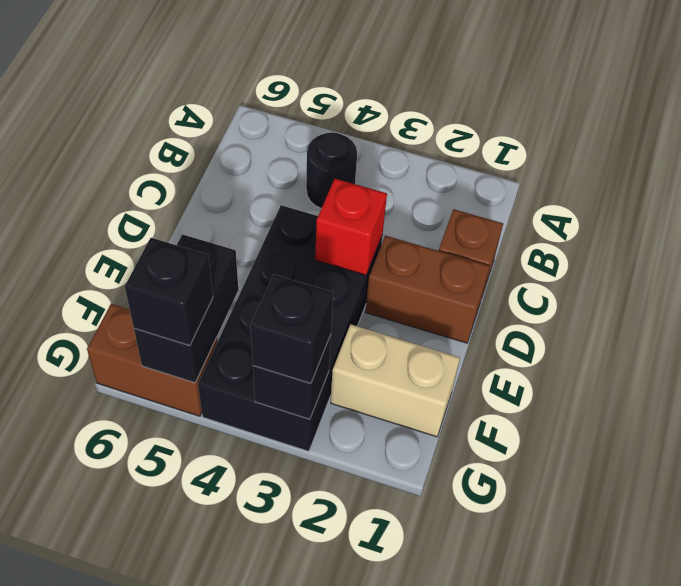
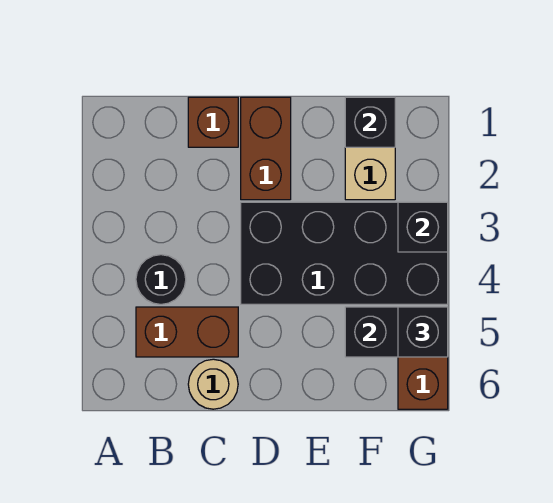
none -> brown brick B5:C5 level 1
none -> tan round brick C6 level 1
red brick D3 level 2 -> none
black brick G3 level 3 -> black brick F1 level 2

